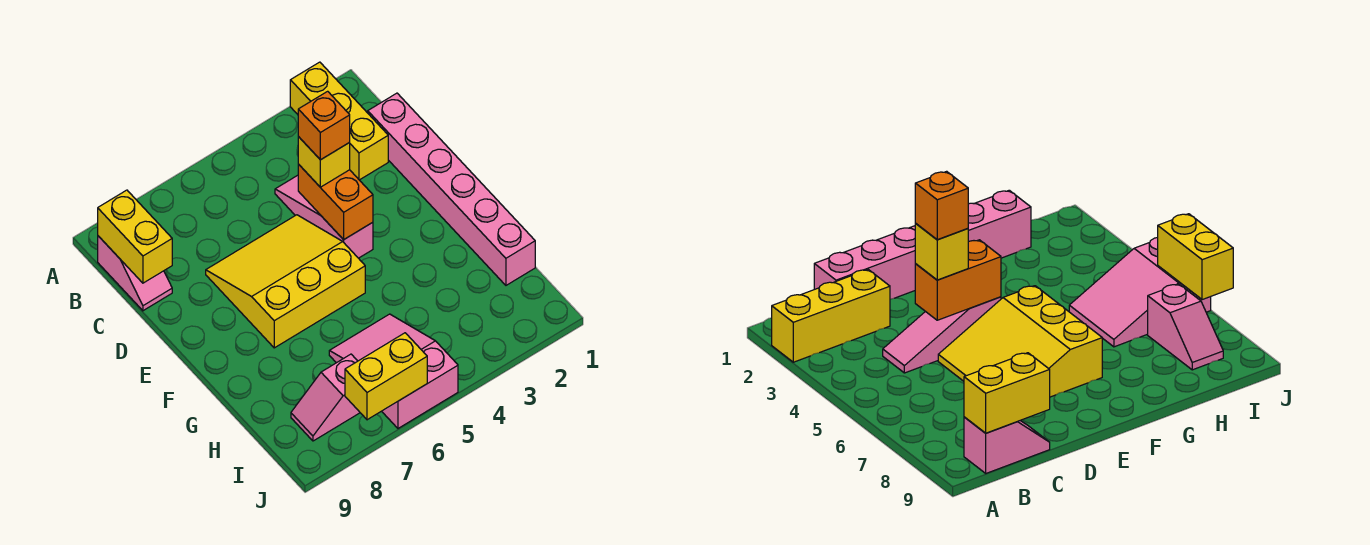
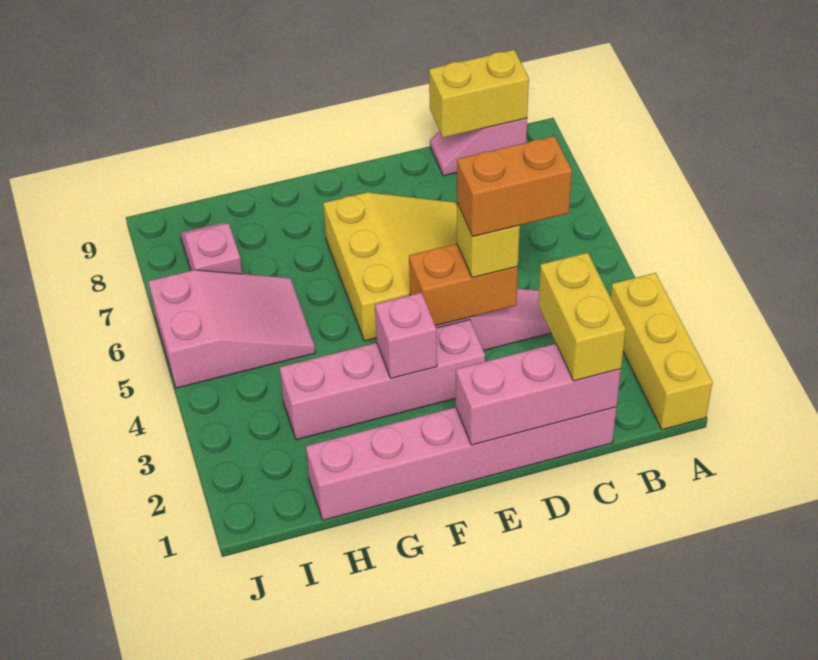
yellow brick A2:C2 level 1 -> yellow brick A1:A3 level 1
none -> pink brick C1:E1 level 2
orange brick D4 level 4 -> orange brick C4:D4 level 4
none -> pink brick E3:H3 level 1
none -> pink brick F3 level 2
yellow brick J6:J7 level 2 -> yellow brick C1:C2 level 3

